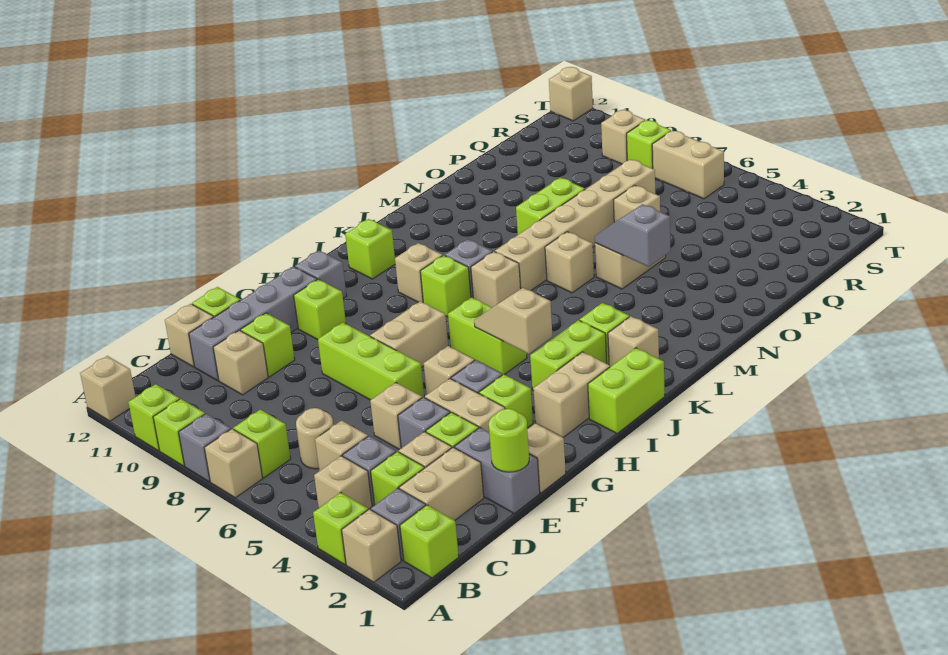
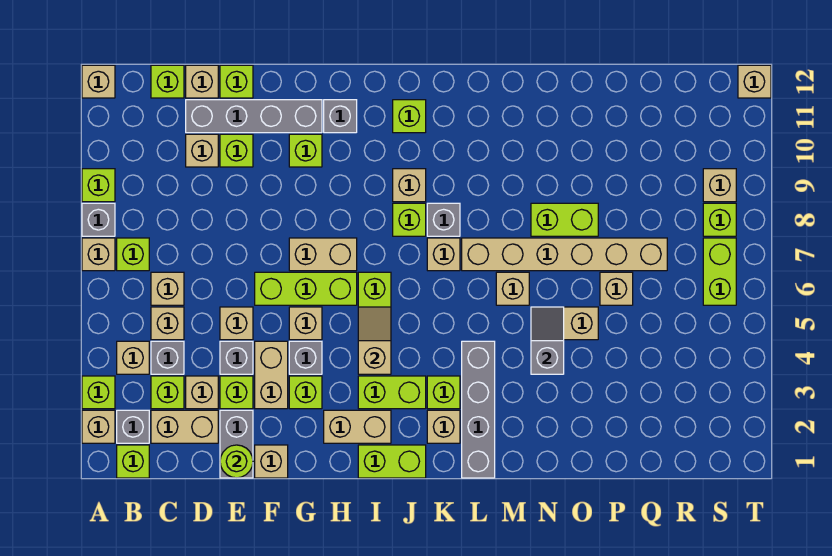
lime brick A10 level 1 -> lime brick C12 level 1
tan round brick C6 level 1 -> tan brick C6 level 1
lime brick F6:F8 level 1 -> lime brick F6:H6 level 1
none -> grey brick L1:L4 level 1
tan brick S6:S7 level 1 -> lime brick S6:S7 level 1

